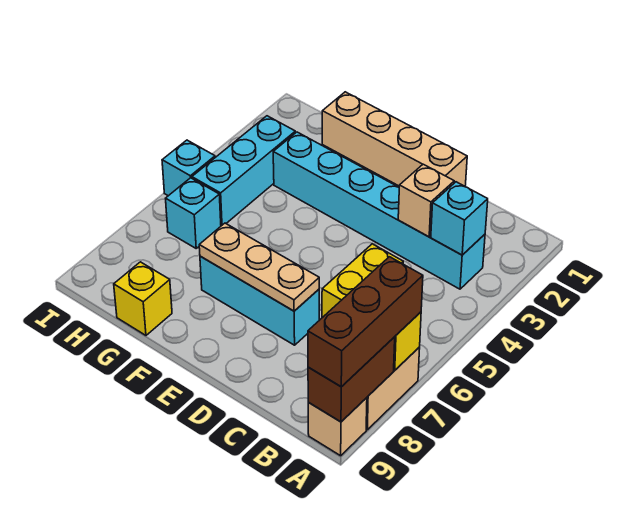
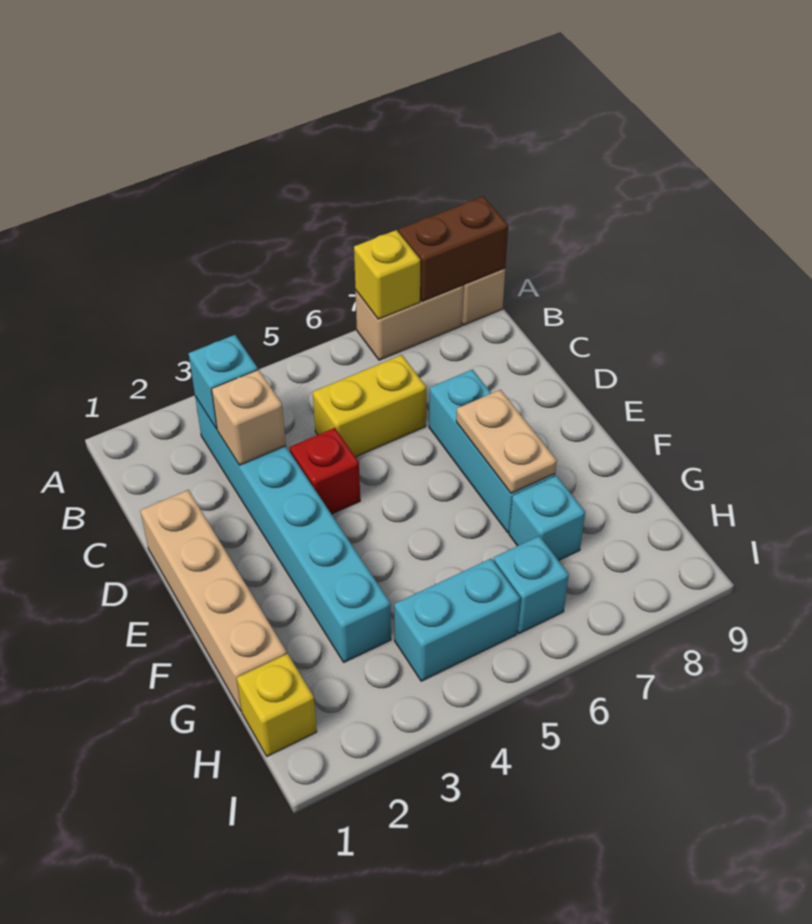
brown brick A7:A9 level 3 -> none
none -> red brick D4 level 1
tan plate D7:F7 level 2 -> tan plate E7:F7 level 2
yellow brick G9 level 1 -> yellow brick H1 level 1
cyan brick H3:H5 level 1 -> cyan brick H4:H5 level 1
cyan brick I5 level 1 -> cyan brick G7 level 1

